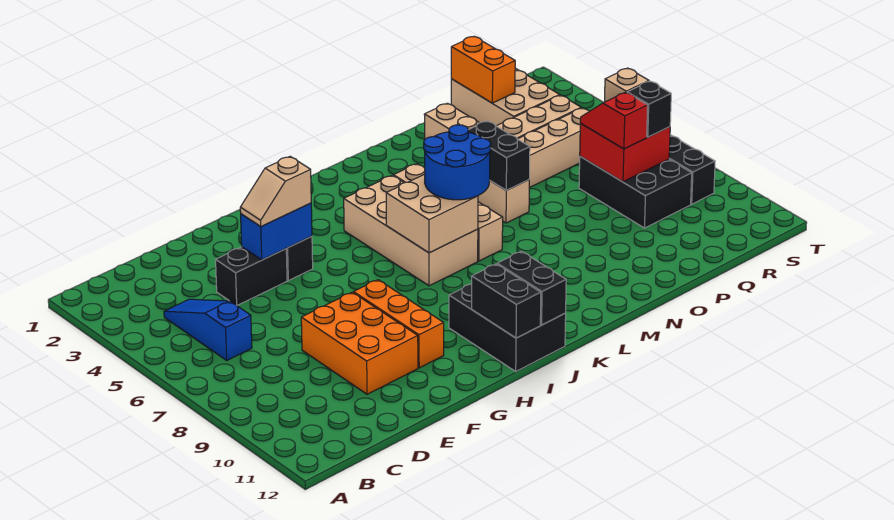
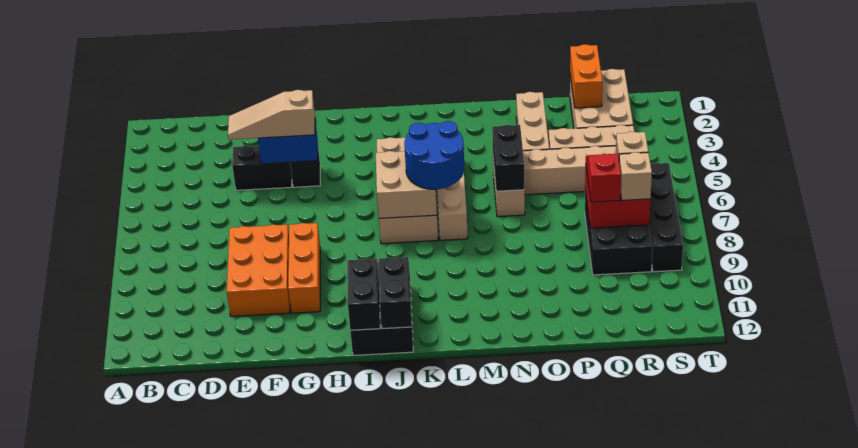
blue slope C4:C6 level 1 top 6 -> none
tan slope F4:G4 level 3 top G -> tan slope E4:G4 level 3 top G
black brick R8 level 3 -> tan brick R8 level 3

